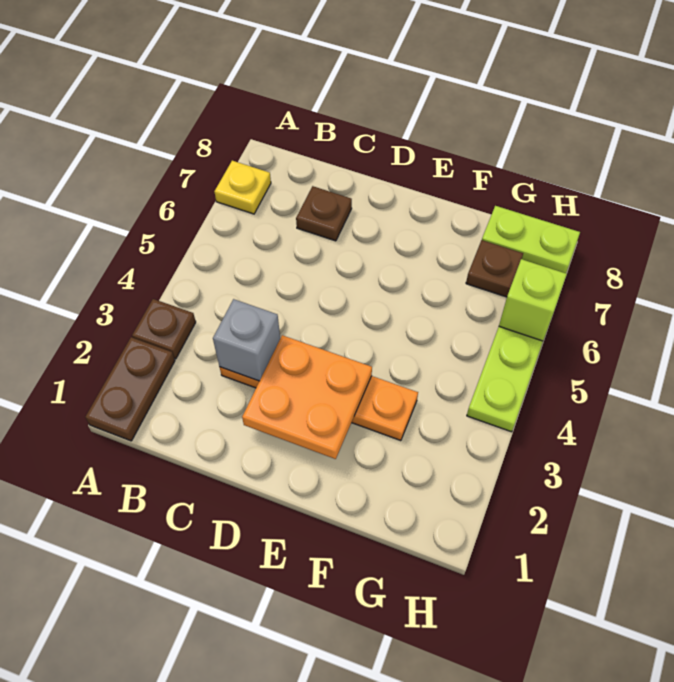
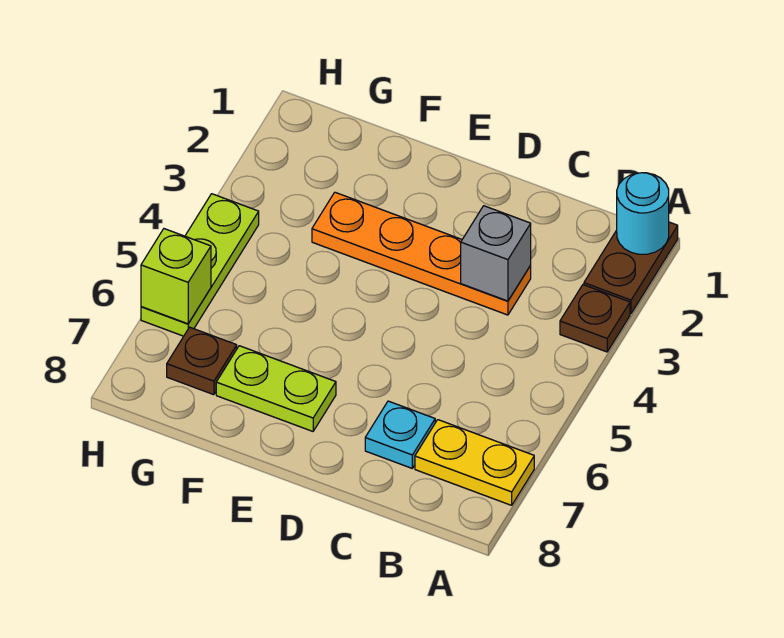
none -> cyan round brick A1 level 2
yellow plate A7 level 1 -> yellow plate A7:B7 level 1
brown plate C7 level 1 -> cyan plate C7 level 1
orange plate D2:E3 level 2 -> none
lime plate G8:H8 level 1 -> lime plate E7:F7 level 1

